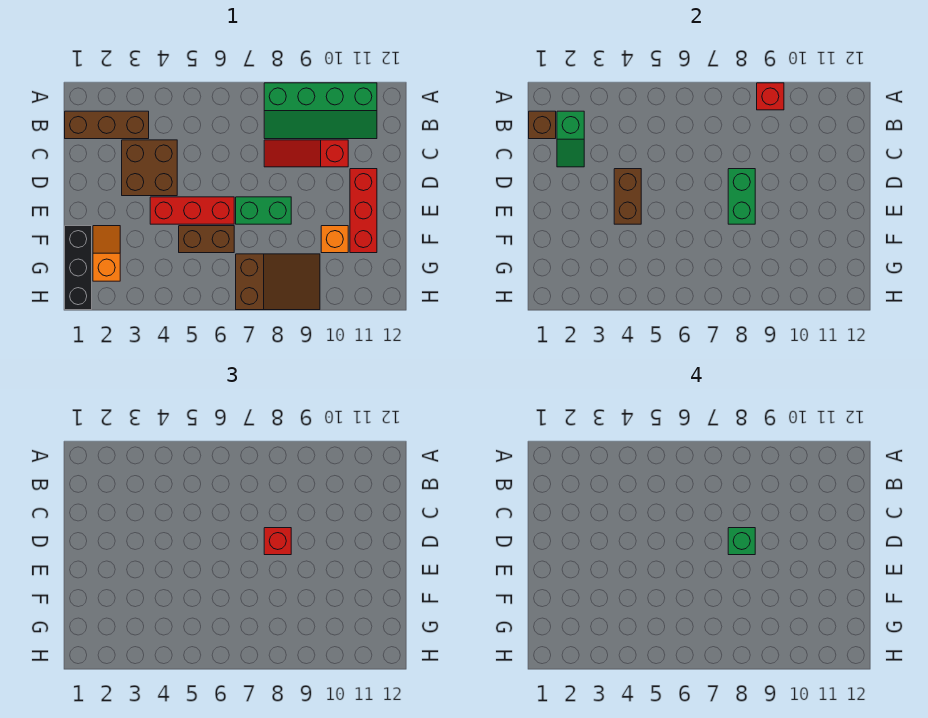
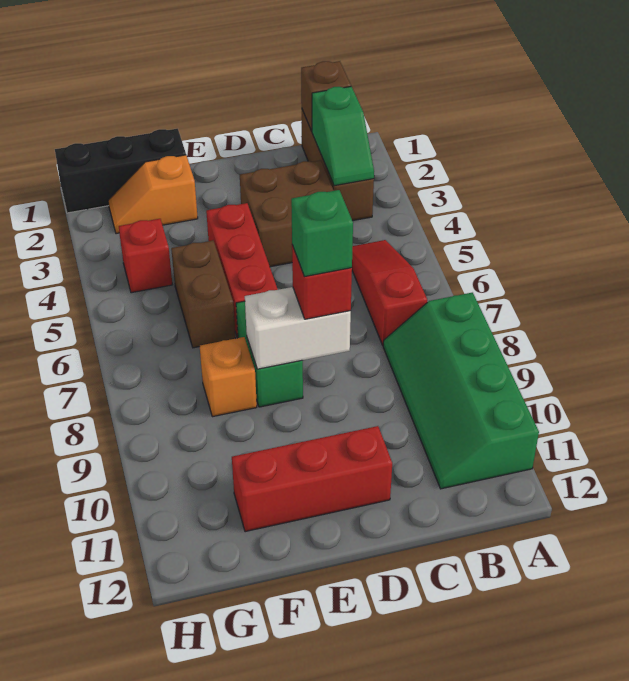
red brick A9 level 2 -> red brick G4 level 1
green slope B2:C2 level 2 top B -> green slope B2:B3 level 2 top 2
red slope C8:C10 level 1 top 10 -> red slope B5:B7 level 1 top 7
brown brick D4:E4 level 2 -> none
green brick D8:E8 level 2 -> white brick D8:E8 level 2
orange slope F2:G2 level 1 top G -> orange slope F2:G2 level 1 top F
orange brick F10 level 1 -> orange brick F8 level 1
brown slope G7:H9 level 1 top 7 -> none

